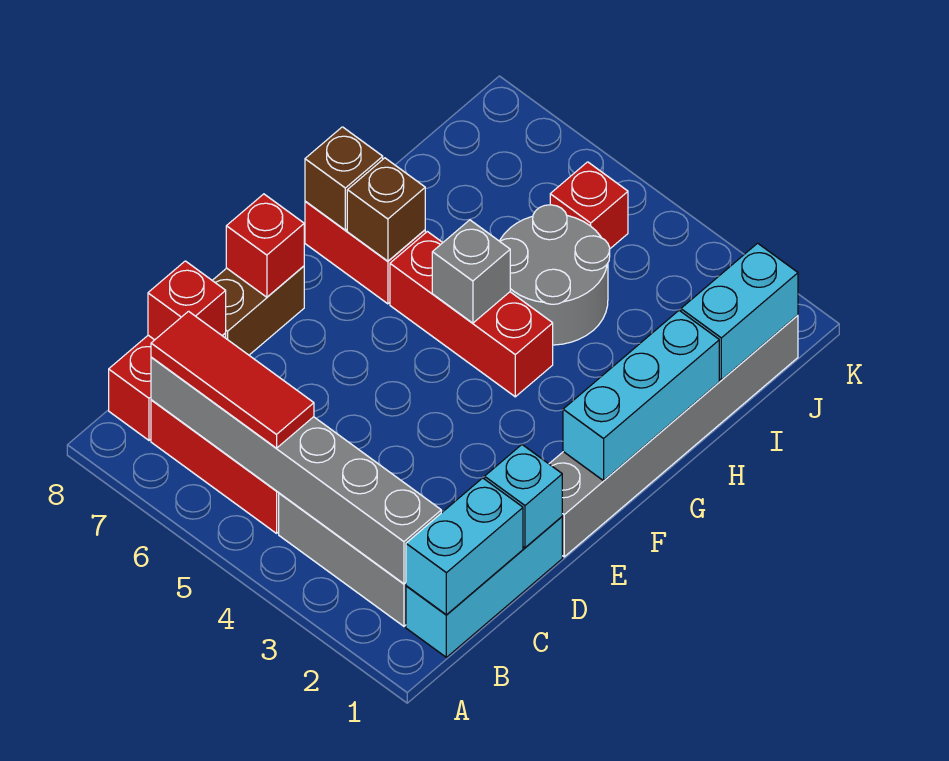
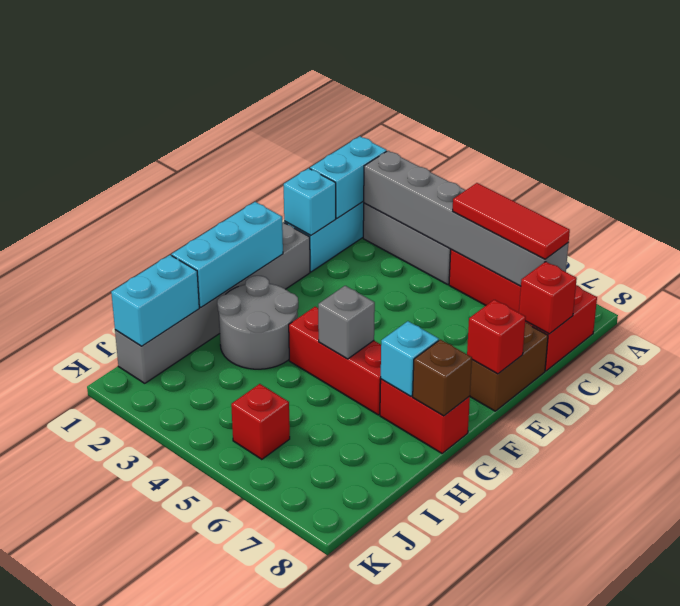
brown brick G7 level 2 -> cyan brick G7 level 2
grey round brick H4:I5 level 1 -> grey round brick G2:H3 level 1

